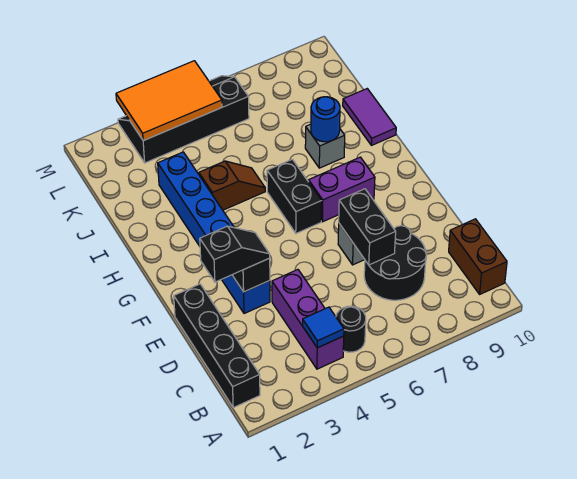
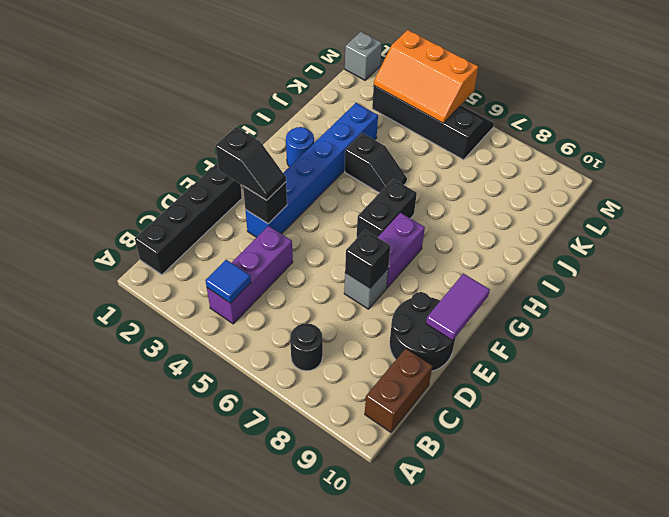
black round brick B5 level 1 -> black round brick B7 level 1
black round brick C7:D8 level 1 -> black round brick D9:E10 level 1
black brick D7:E7 level 2 -> black brick E7 level 2
purple brick G7:G8 level 1 -> purple brick F7:G7 level 1
brown slope I4:I5 level 1 top 4 -> black slope I4:I5 level 1 top 4
grey brick I8 level 1 -> grey brick M1 level 1
blue round brick I8 level 2 -> blue round brick H2 level 1
purple tile I10:J10 level 1 -> purple tile E10:F10 level 2
orange tile L3:M5 level 2 -> orange slope L3:M5 level 2 top M

